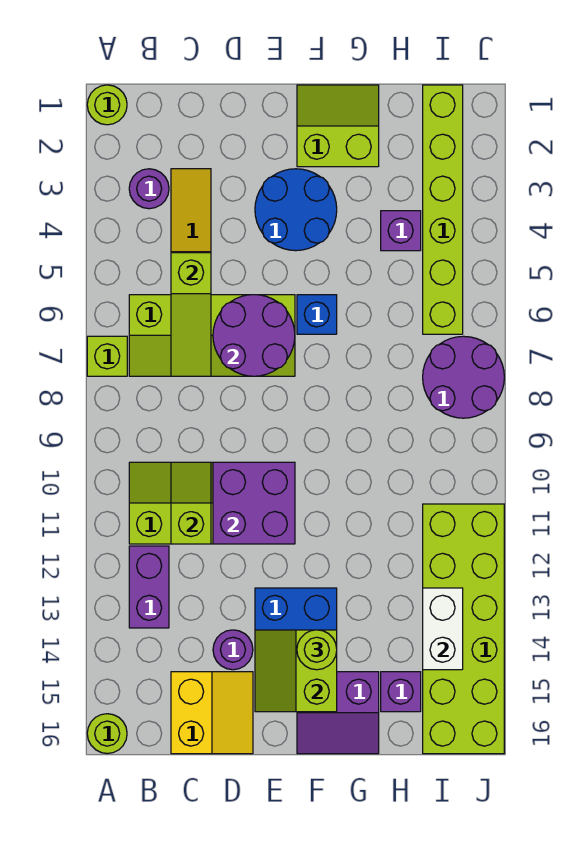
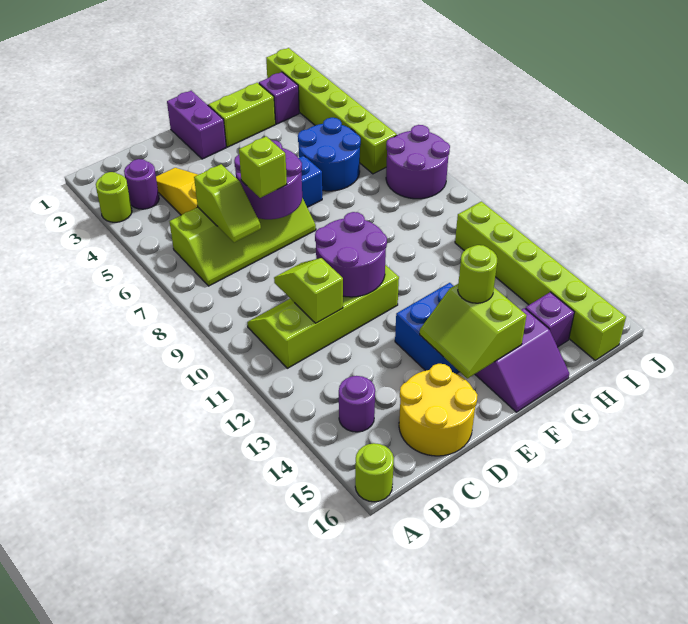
lime round brick A1 level 1 -> lime round brick A3 level 1
lime brick A7 level 1 -> lime brick D7 level 3
purple brick B12:B13 level 1 -> purple brick E1:E2 level 1
lime slope C5:C7 level 2 top 5 -> lime slope C6:C7 level 2 top 6
yellow slope C15:D16 level 1 top C -> yellow round brick C15:D16 level 1
purple brick D10:E11 level 2 -> purple round brick D10:E11 level 2
purple round brick D14 level 1 -> purple round brick B14 level 1
blue round brick E3:F4 level 1 -> blue round brick G5:H6 level 1
purple brick H4 level 1 -> purple brick H2 level 1
lime brick I11:J16 level 1 -> lime brick I11:I16 level 1
white brick I13:I14 level 2 -> none

